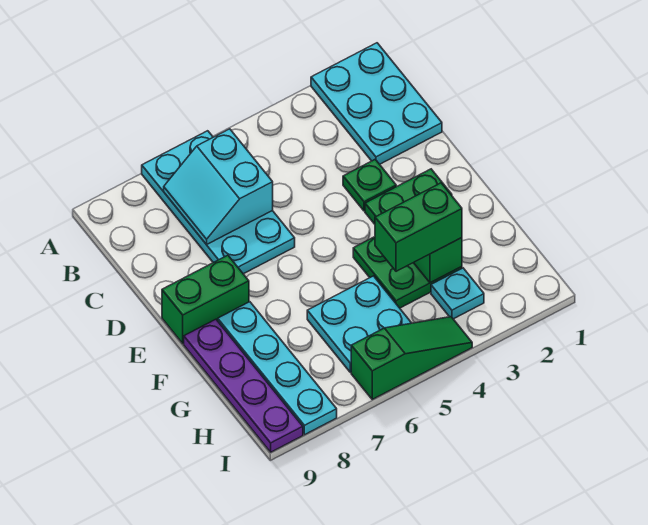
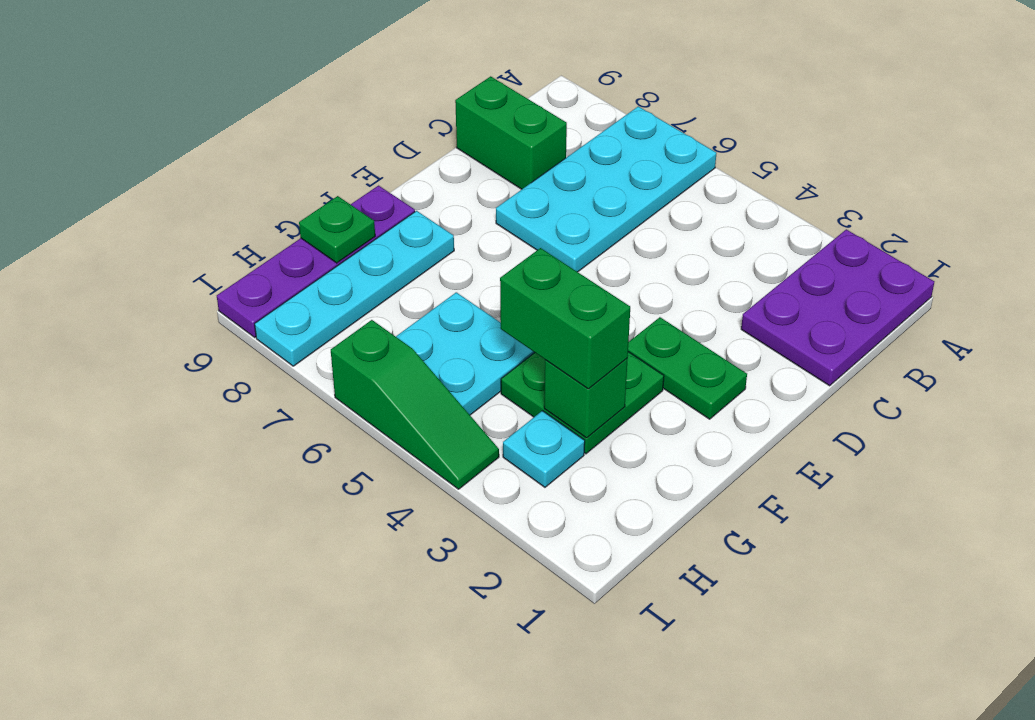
cyan plate A1:C2 level 1 -> purple plate A1:C2 level 1
cyan slope B6:C7 level 2 top 6 -> none
green plate D3 level 1 -> green plate G9 level 2
green brick E8:E9 level 1 -> green brick C8:C9 level 1

